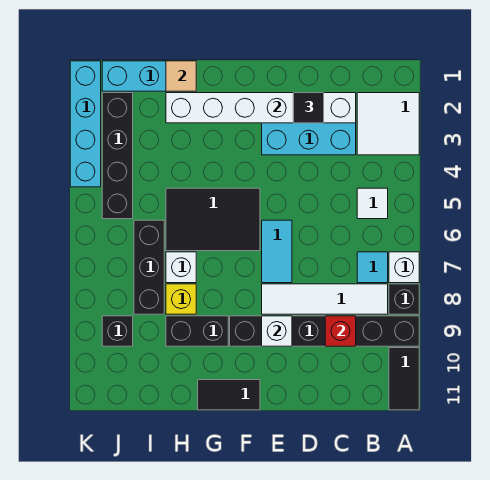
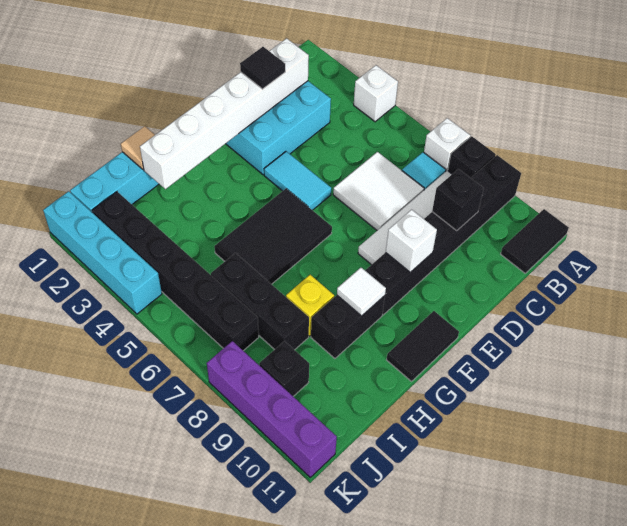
white tile A2:B3 level 1 -> white tile C6:D7 level 1
black tile A10:A11 level 1 -> black tile A11:B11 level 1
white tile B5 level 1 -> white tile G9 level 2
red brick C9 level 2 -> black brick C9 level 2
cyan tile E6:E7 level 1 -> cyan tile E4:E5 level 1
white brick H7 level 1 -> white brick A4 level 1
black brick J2:J5 level 1 -> black brick J2:J7 level 1
none -> purple brick K8:K11 level 1

